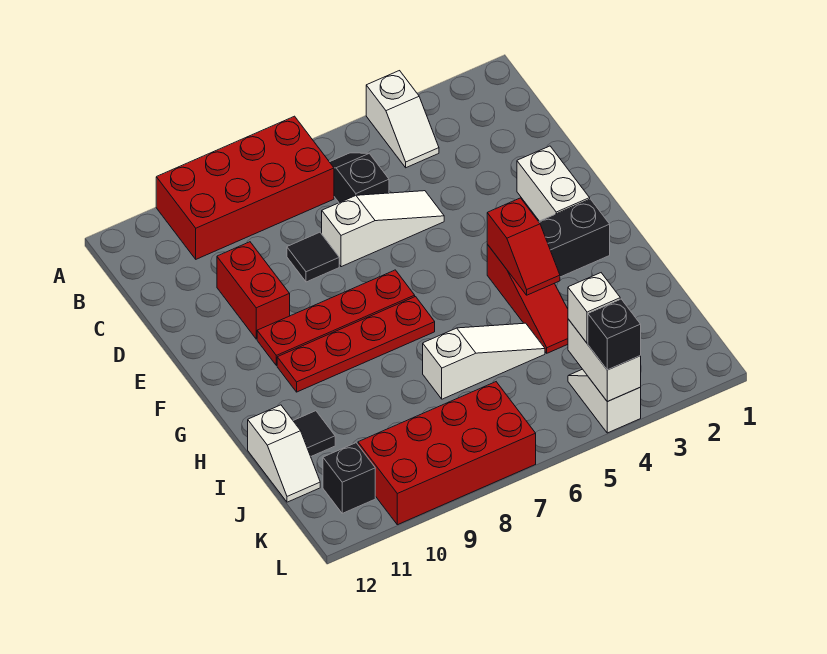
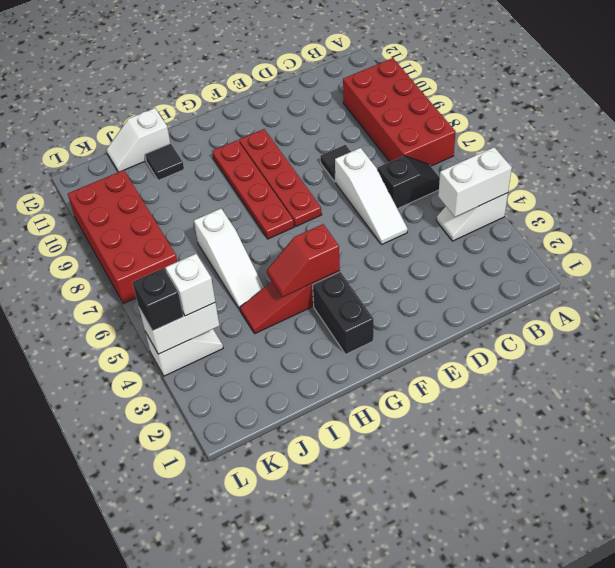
red brick D10:E10 level 1 -> none
white brick E2:F2 level 1 -> white brick A4:B4 level 2
black brick K11 level 1 -> none

